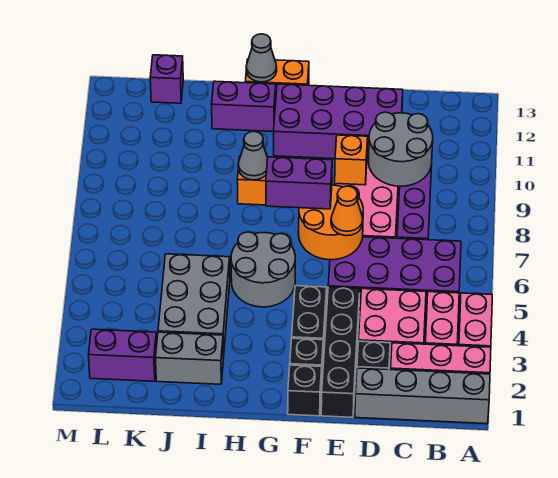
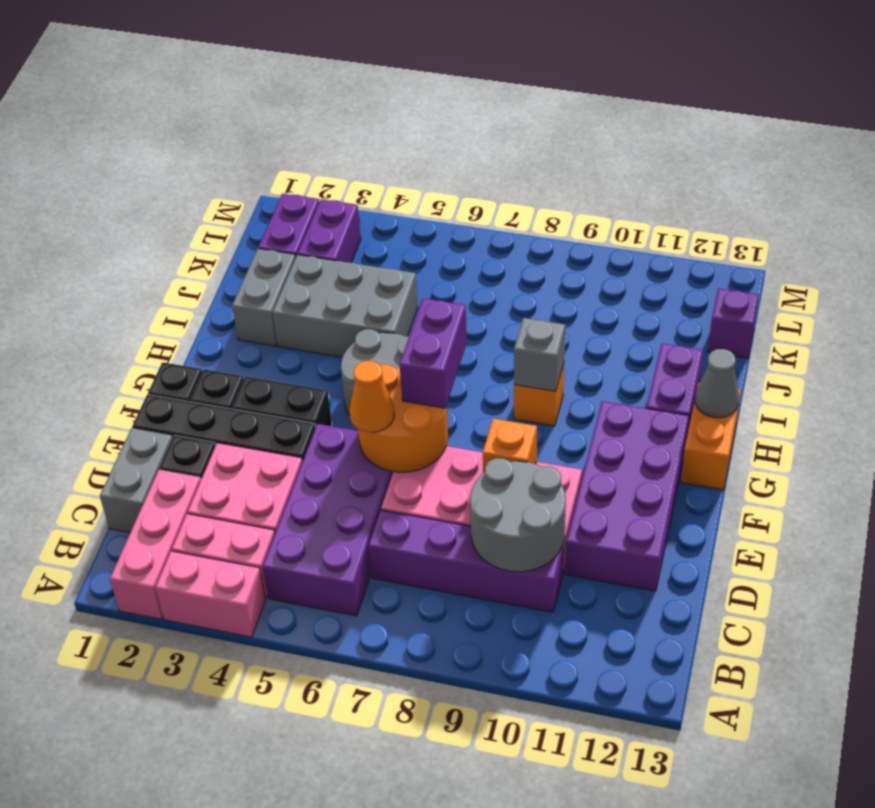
grey brick A1:D1 level 1 -> grey brick C1:D1 level 1
grey cone H9 level 2 -> grey brick H9 level 2
none -> purple brick K3:L3 level 1

